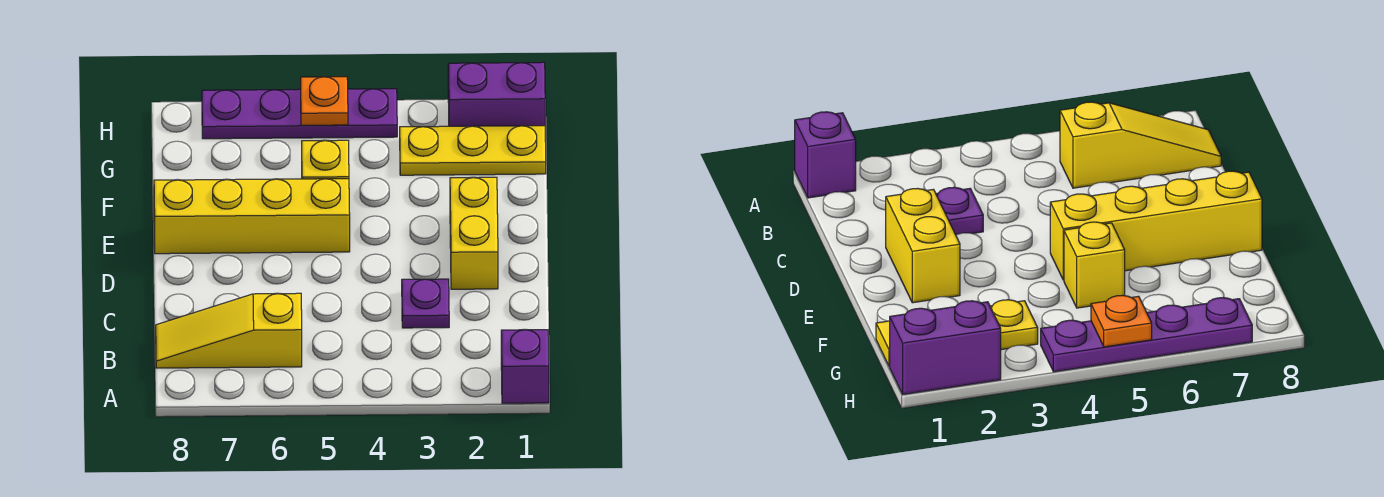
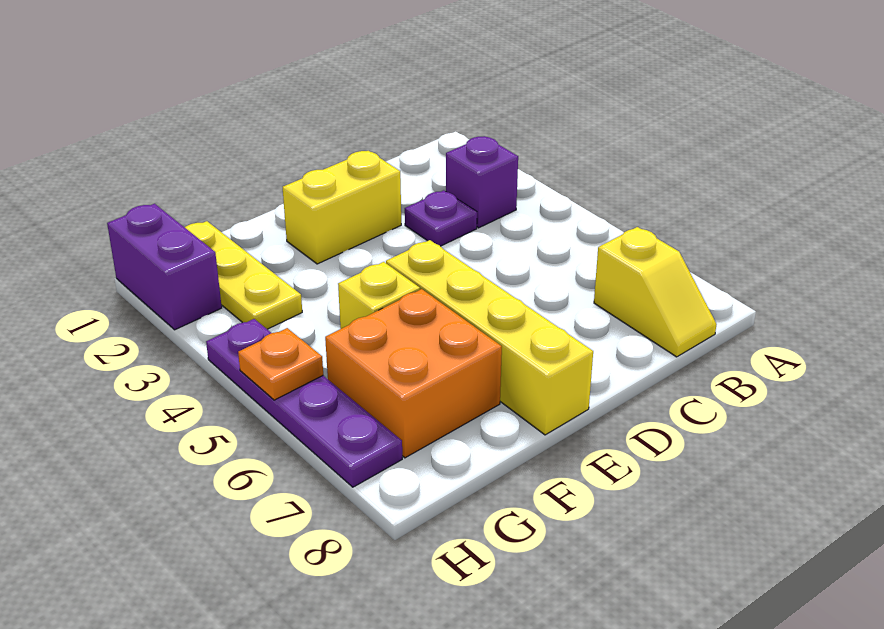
purple brick A1 level 1 -> purple brick B3 level 1
yellow slope B6:B8 level 1 top 6 -> yellow slope B7:B8 level 1 top 7
none -> orange brick F6:G7 level 1

